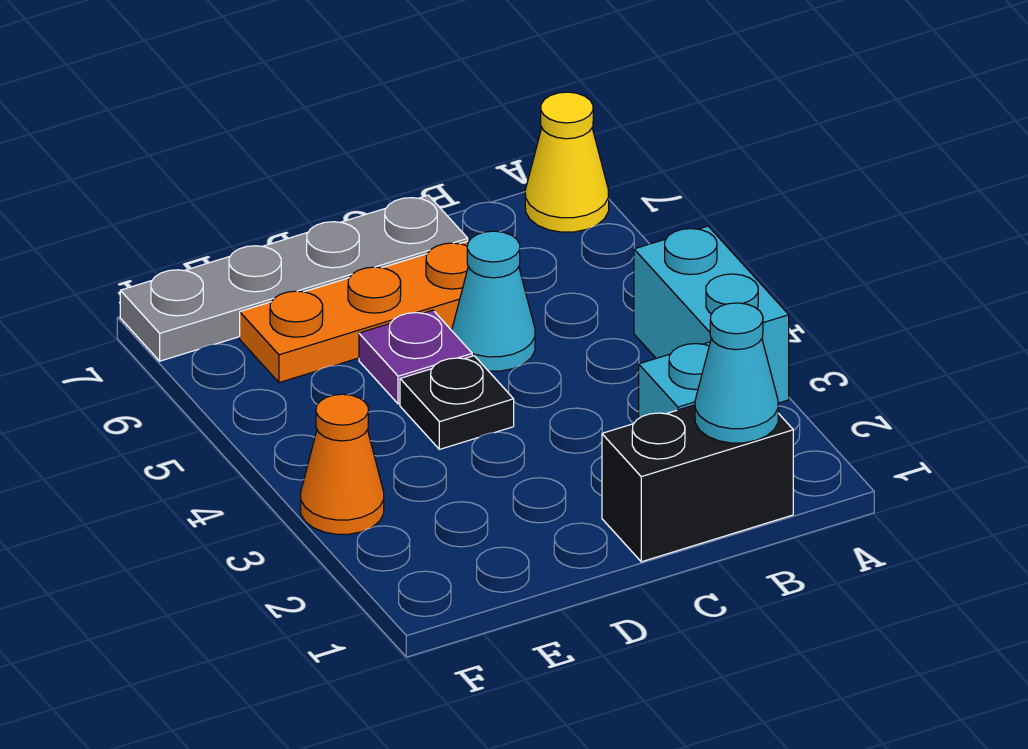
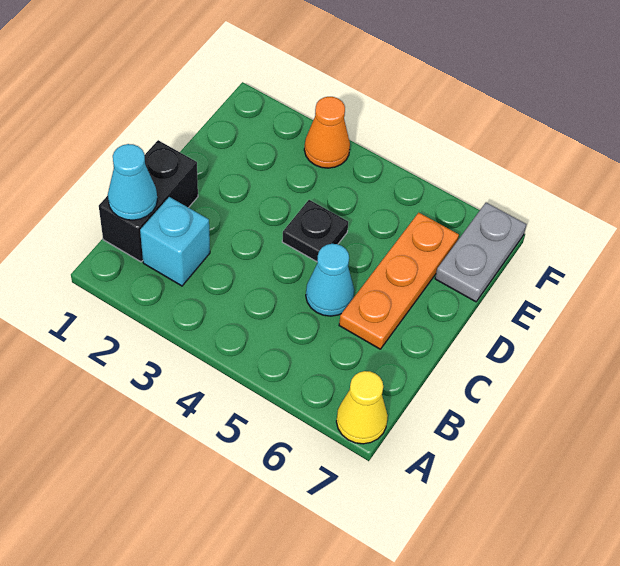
cyan brick A3:A4 level 1 -> none
grey plate C7:F7 level 1 -> grey plate E7:F7 level 1
purple plate D5 level 1 -> none

